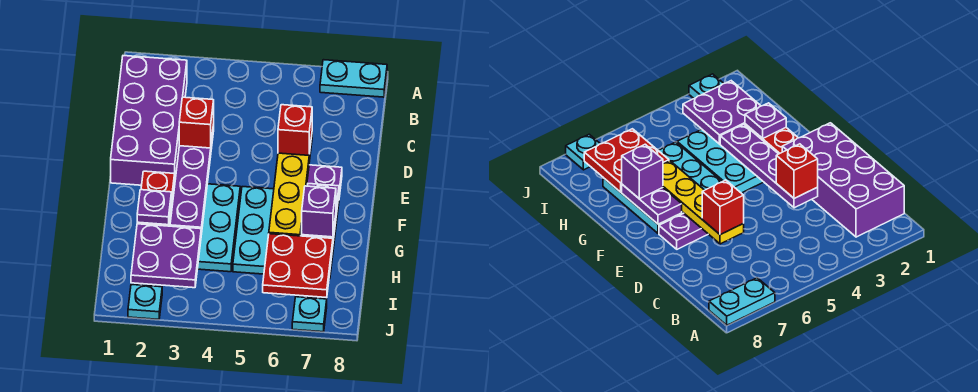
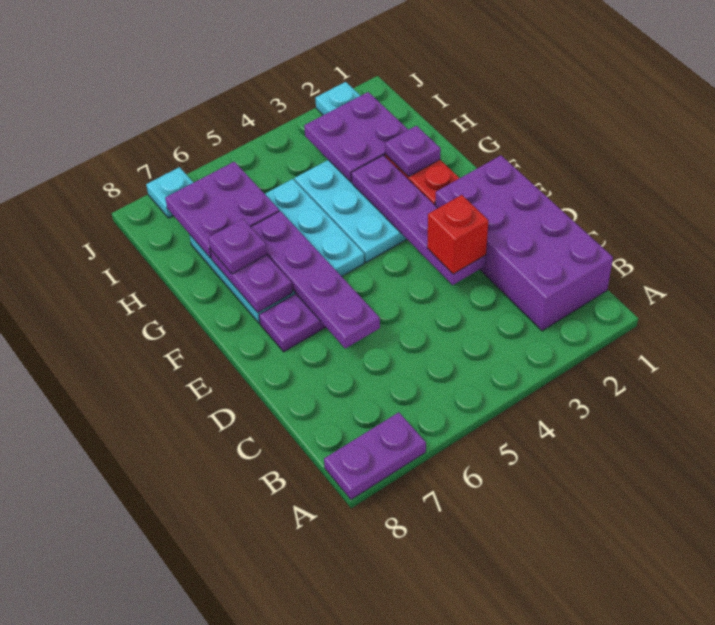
cyan plate A7:A8 level 1 -> purple plate A7:A8 level 1
yellow plate D6:G6 level 2 -> purple plate D6:G6 level 2
red brick D6 level 3 -> none
purple brick G7 level 3 -> purple plate G7 level 3
red plate H6:I7 level 2 -> purple plate H6:I7 level 2

